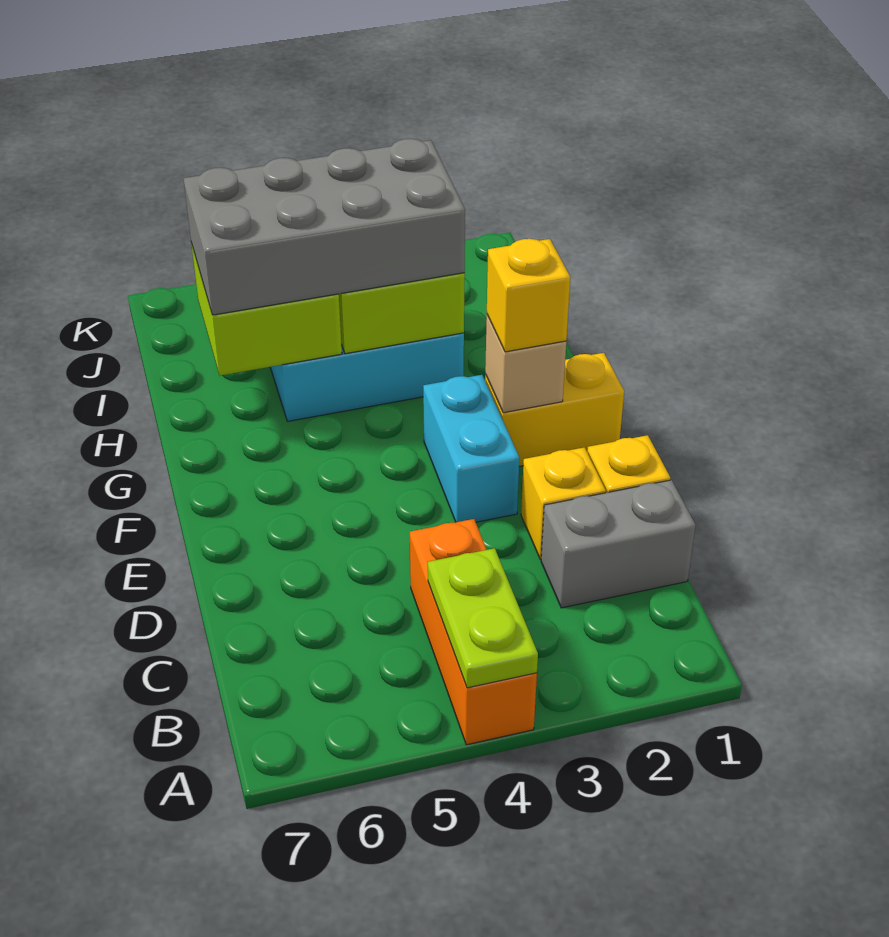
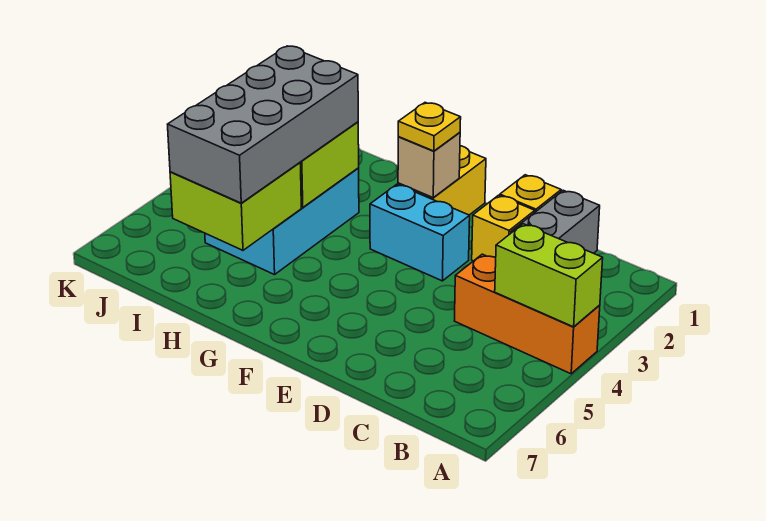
lime plate A4:B4 level 2 -> lime brick A4:B4 level 2
yellow brick F2 level 3 -> yellow plate F2 level 3

